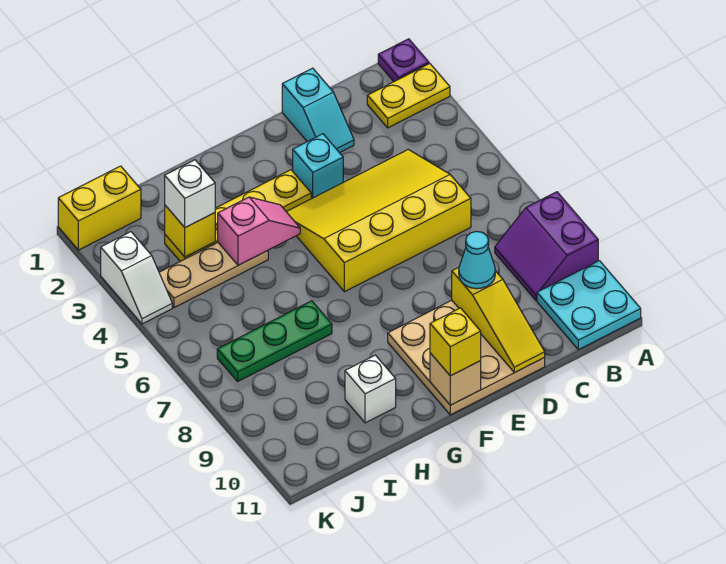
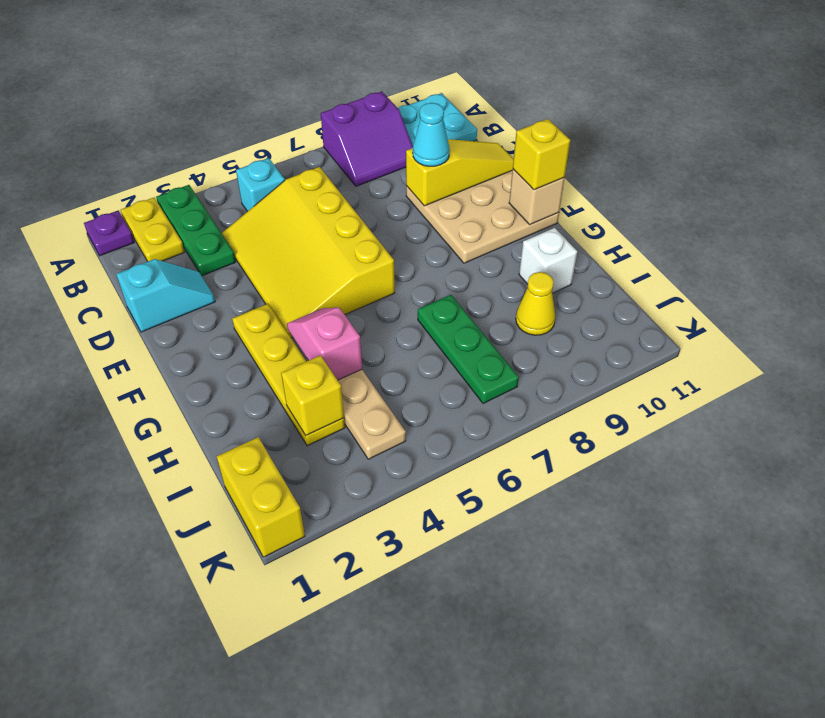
none -> green plate A3:C3 level 1
cyan brick E3 level 1 -> cyan brick B5 level 1
white brick I3 level 3 -> none
none -> yellow cone I9 level 1
white slope K3:K4 level 1 top 3 -> none

